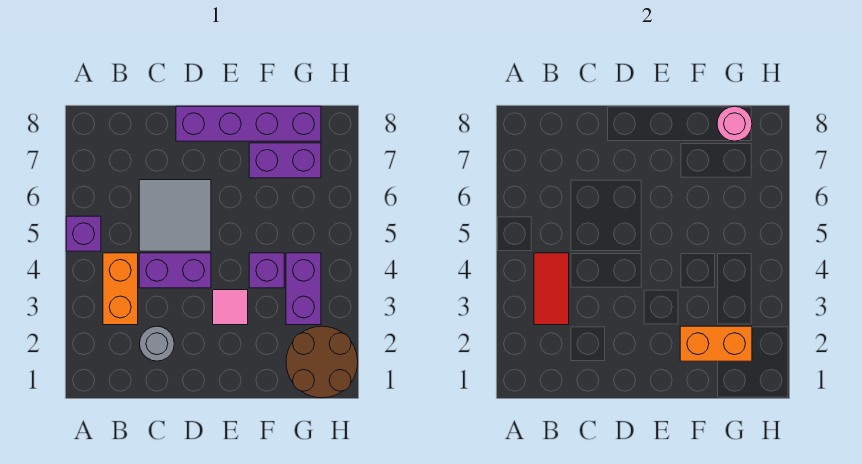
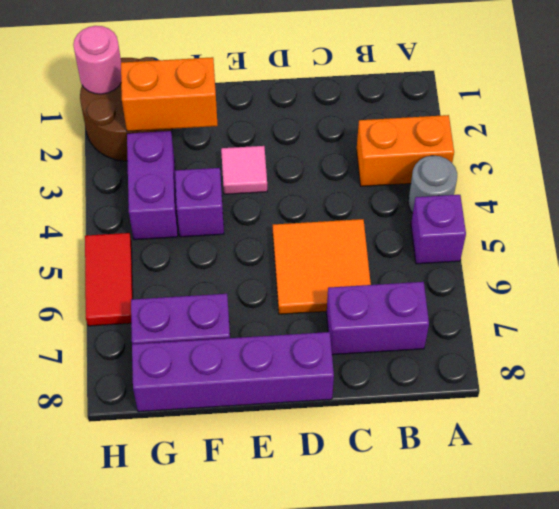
orange brick B3:B4 level 1 -> orange brick A3:B3 level 1
red tile B3:B4 level 2 -> red tile H5:H6 level 1
grey round brick C2 level 1 -> grey round brick A4 level 1
purple brick C4:D4 level 1 -> purple brick B7:C7 level 1
grey tile C5:D6 level 1 -> orange tile C5:D6 level 1
pink round brick G8 level 2 -> pink round brick H1 level 2

